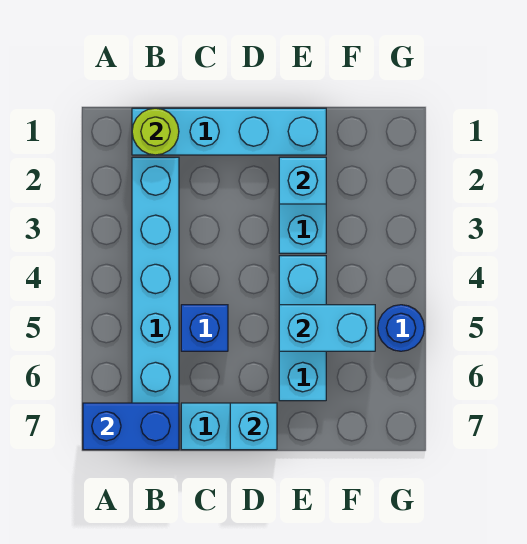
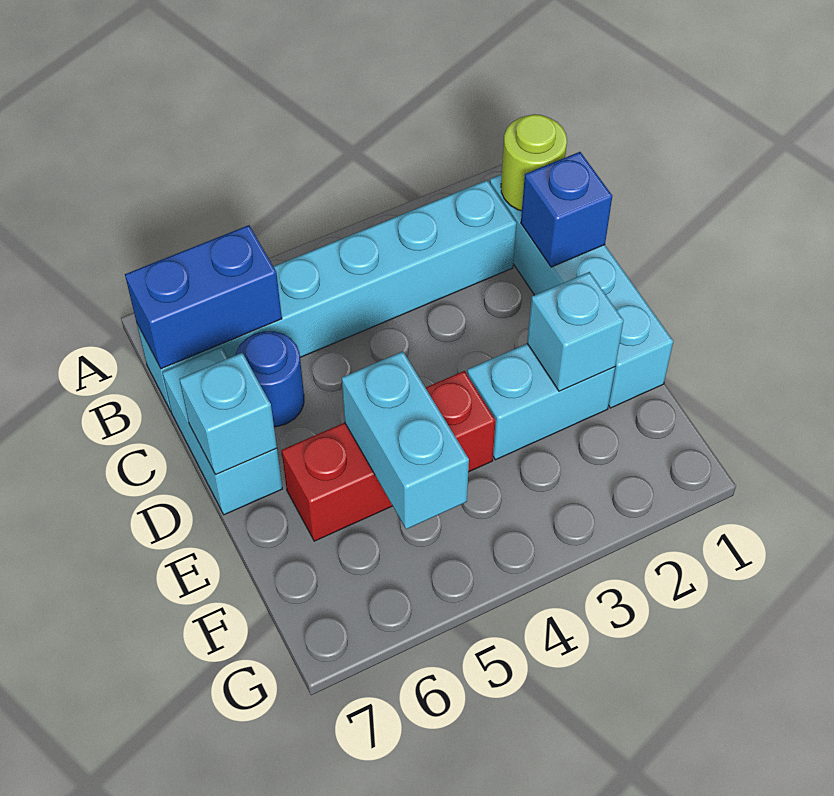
blue brick A7:B7 level 2 -> blue brick B6:B7 level 2
blue brick C5 level 1 -> blue brick C1 level 2
cyan brick E4:E6 level 1 -> red brick E4:E6 level 1
blue round brick G5 level 1 -> blue round brick C6 level 1

